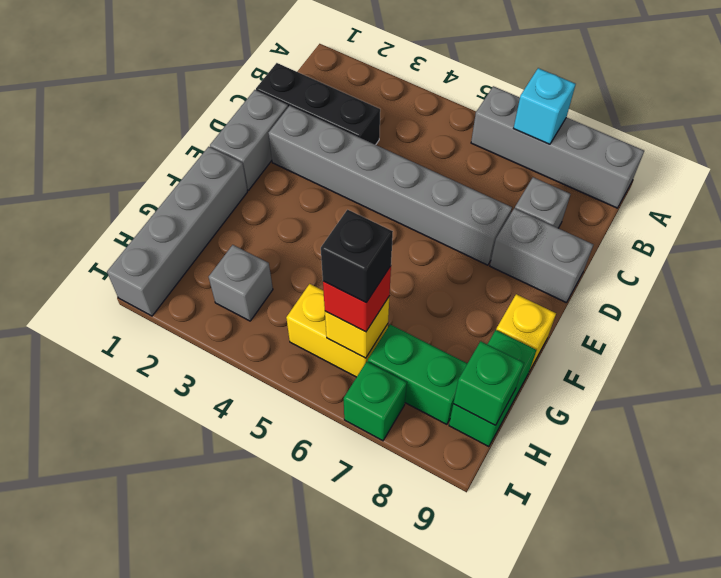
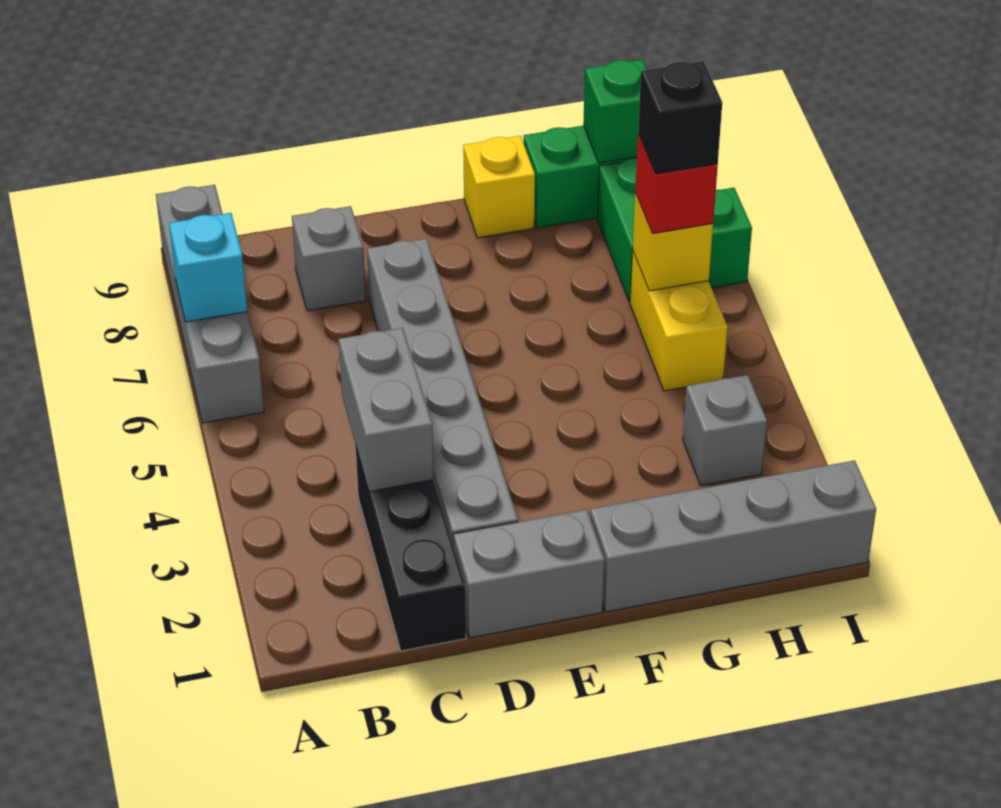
grey brick D8:D9 level 1 -> grey brick C3:C4 level 2

